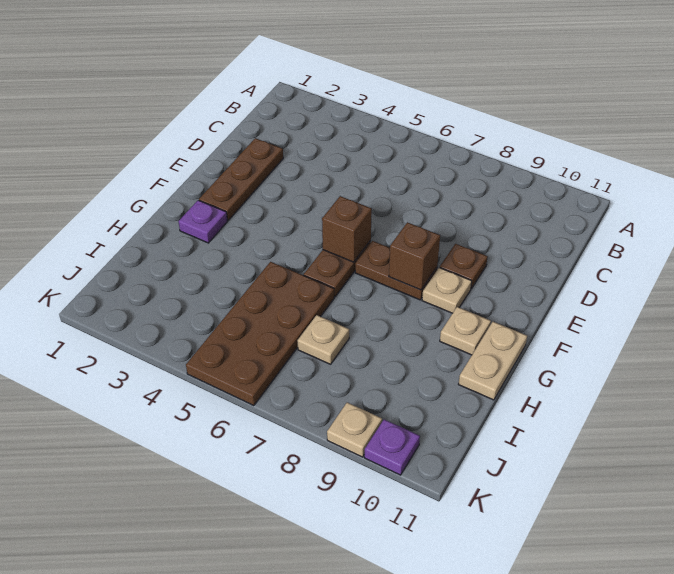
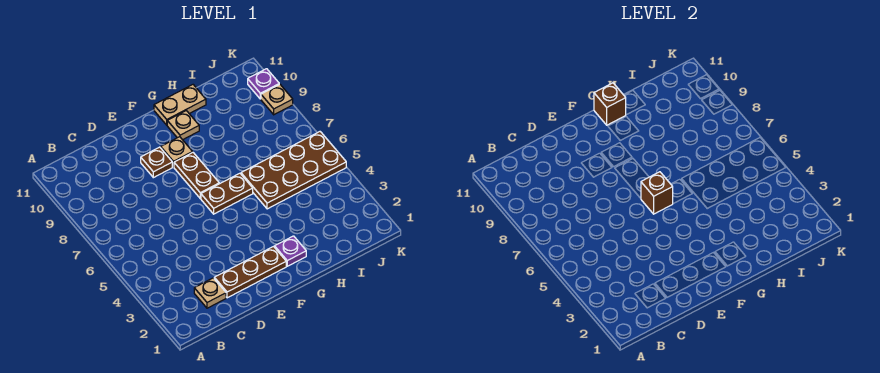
brown brick F8 level 2 -> brown brick G11 level 2
tan plate I7 level 1 -> tan plate C2 level 1

